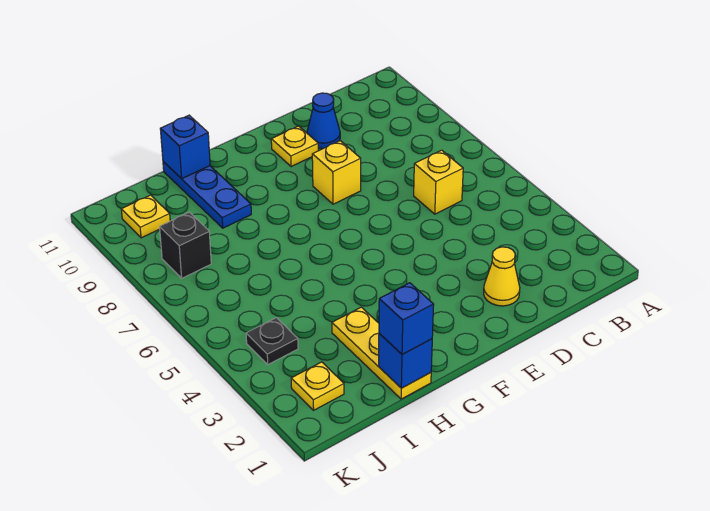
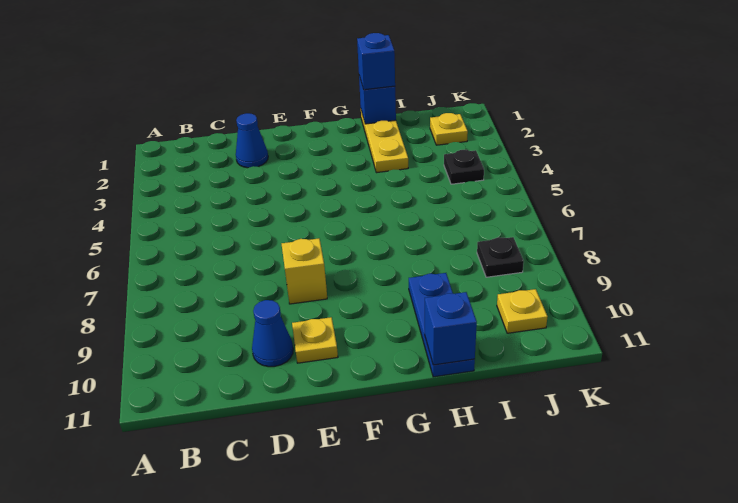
yellow brick C6 level 1 -> none
yellow cone D2 level 1 -> blue cone D2 level 1
black brick J8 level 1 -> black plate J8 level 1

